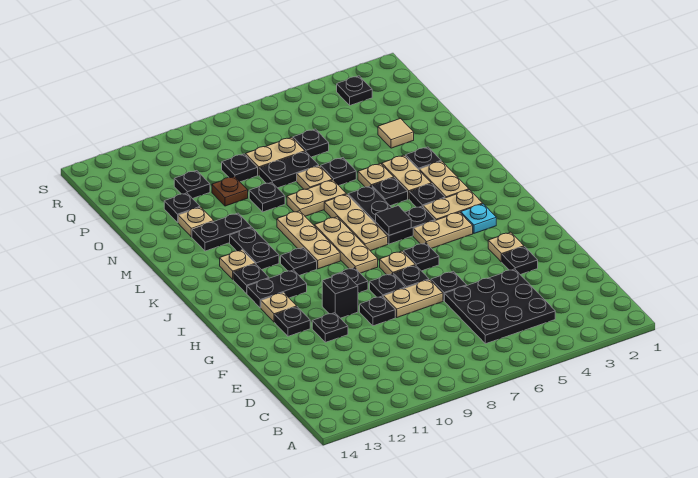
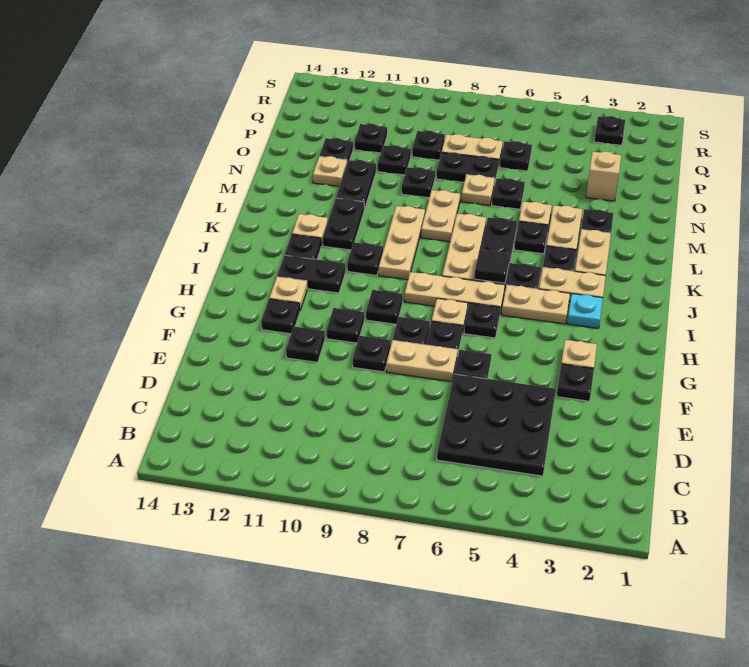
black brick G10 level 1 -> black plate G10 level 1
tan plate I8:K8 level 1 -> tan plate I6:I8 level 1
tan plate M7:M8 level 1 -> tan plate L8:M8 level 1
black plate M11:M12 level 1 -> black plate M11:N11 level 1
tan tile O3 level 1 -> tan brick O3 level 1
brown plate O10 level 1 -> black plate O10 level 1

